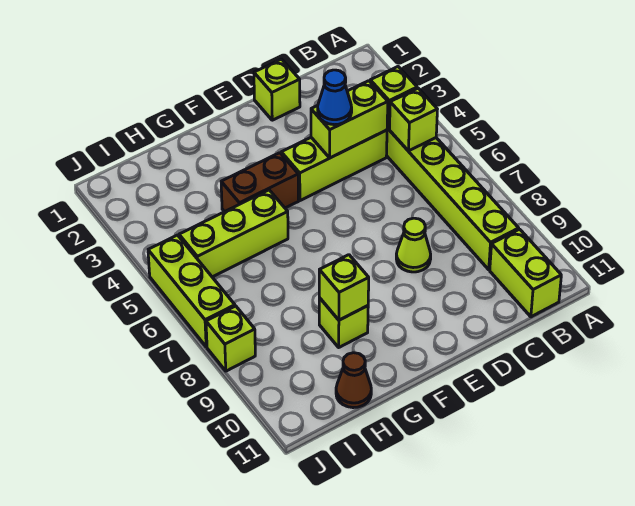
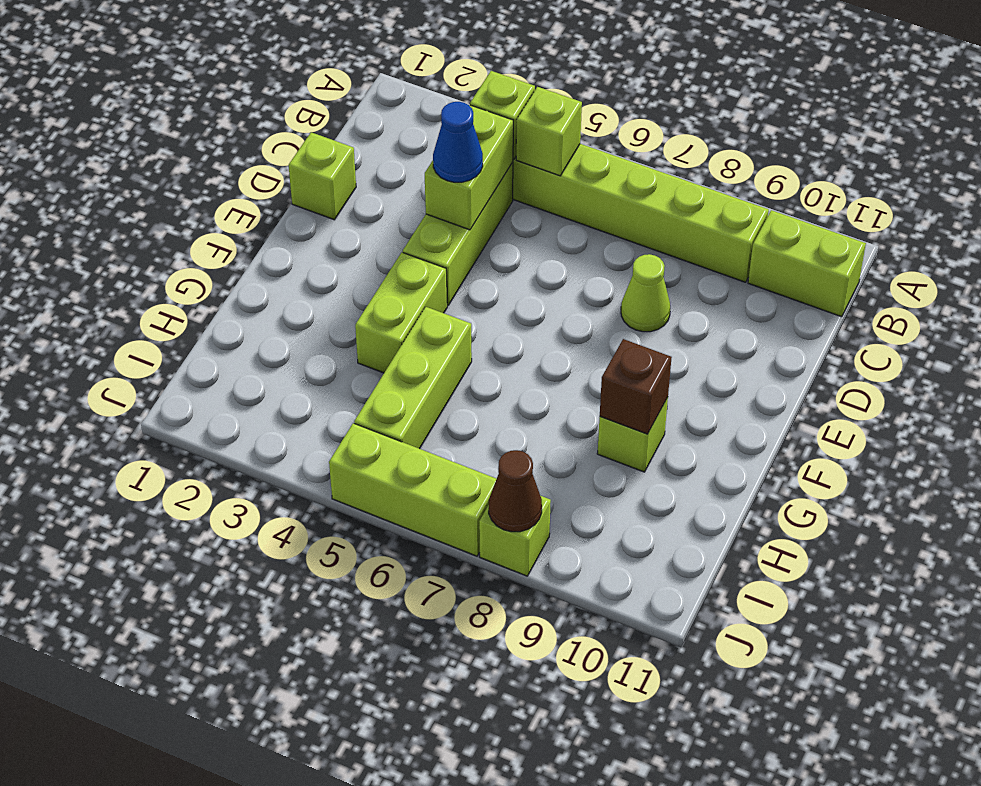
brown brick F4:G4 level 1 -> lime brick F4:G4 level 1
lime brick G9 level 2 -> brown brick G9 level 2
brown cone H11 level 1 -> brown cone J8 level 2

